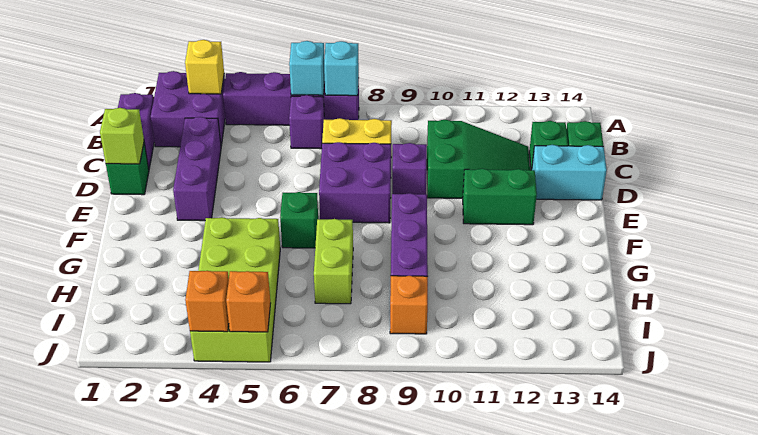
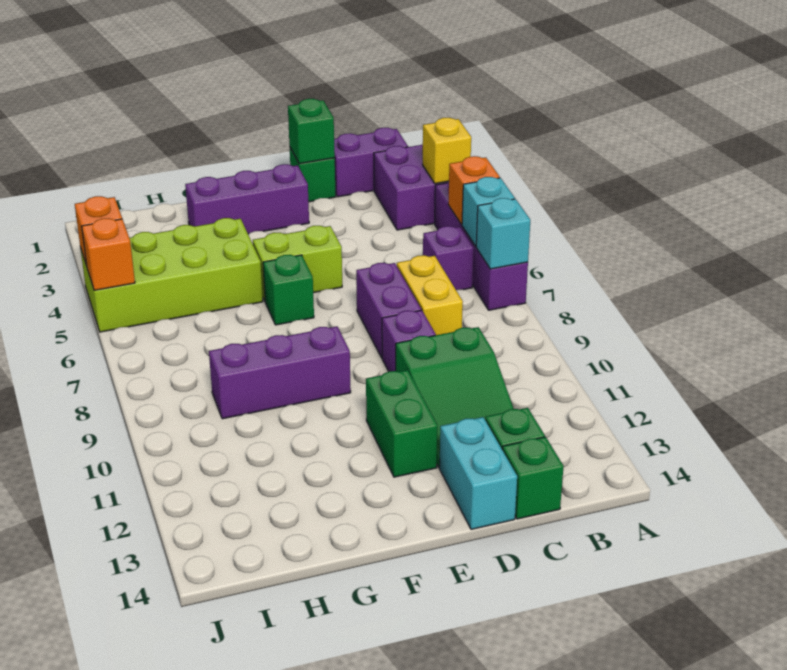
purple brick C3:E3 level 1 -> purple brick E2:G2 level 1
lime brick D1 level 2 -> green brick D1 level 2
purple brick D7:E8 level 1 -> purple brick D7:D8 level 1
lime brick G7:H7 level 1 -> lime brick E5:F5 level 1
orange brick I9 level 1 -> orange brick A5 level 2

